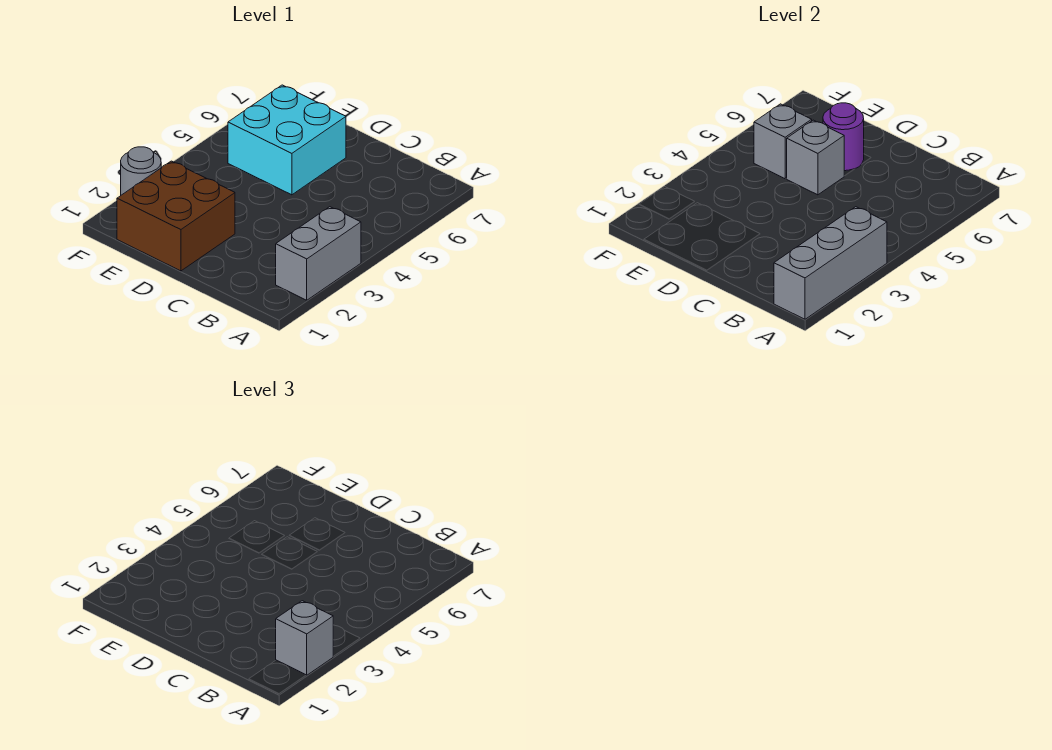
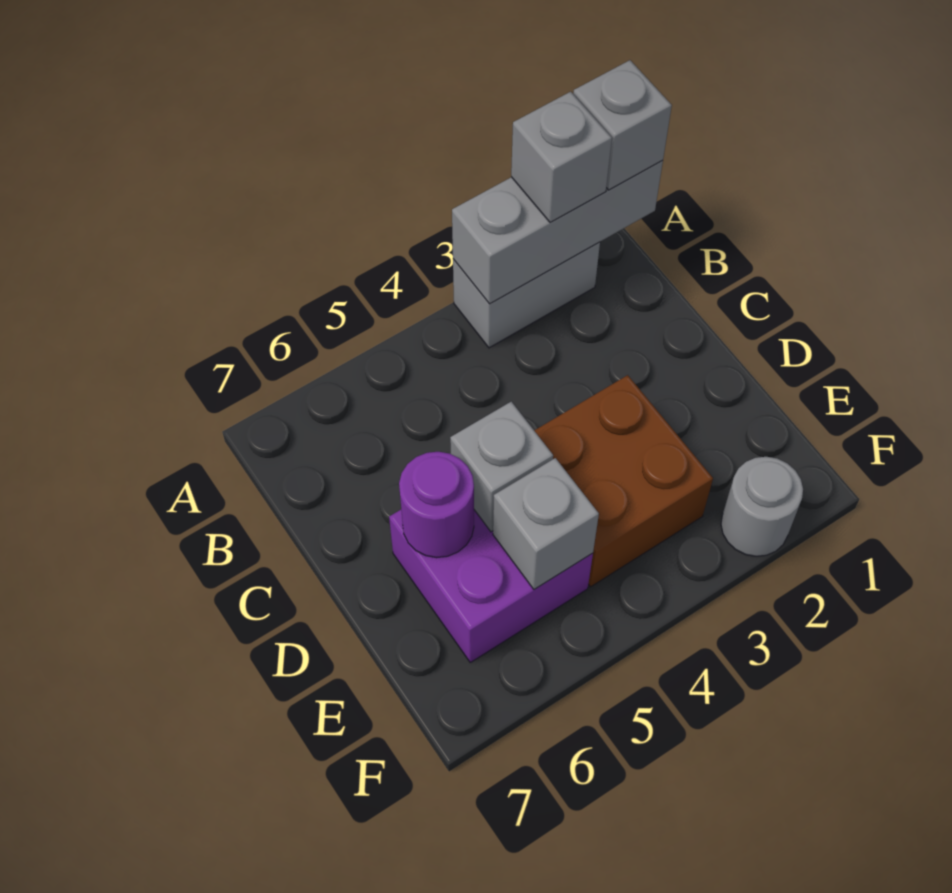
none -> grey brick A1 level 3
brown brick D1:E2 level 1 -> brown brick D3:E4 level 1
cyan brick D5:E6 level 1 -> purple brick D5:E6 level 1

